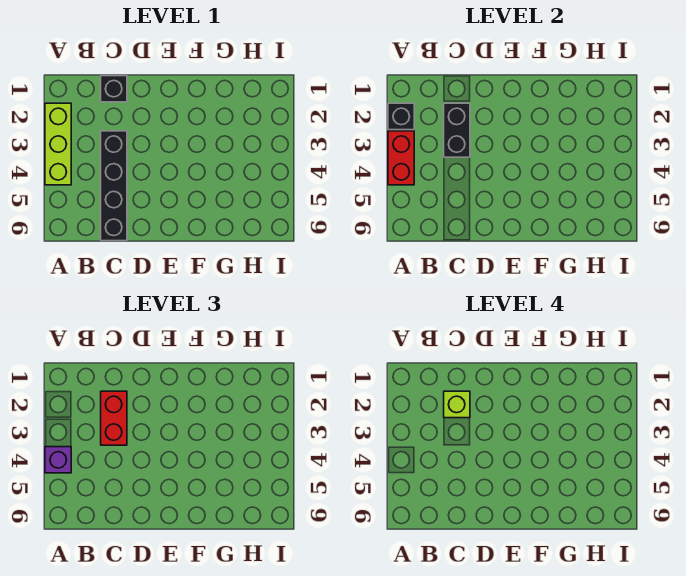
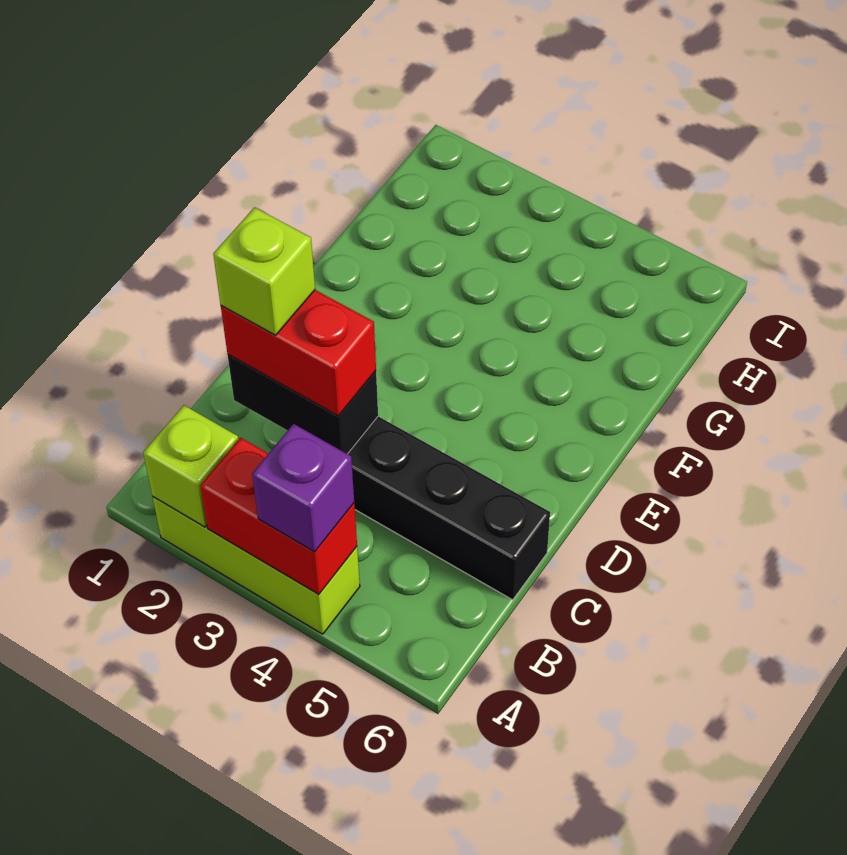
black brick A2 level 2 -> lime brick A2 level 2
black brick C1 level 1 -> none

